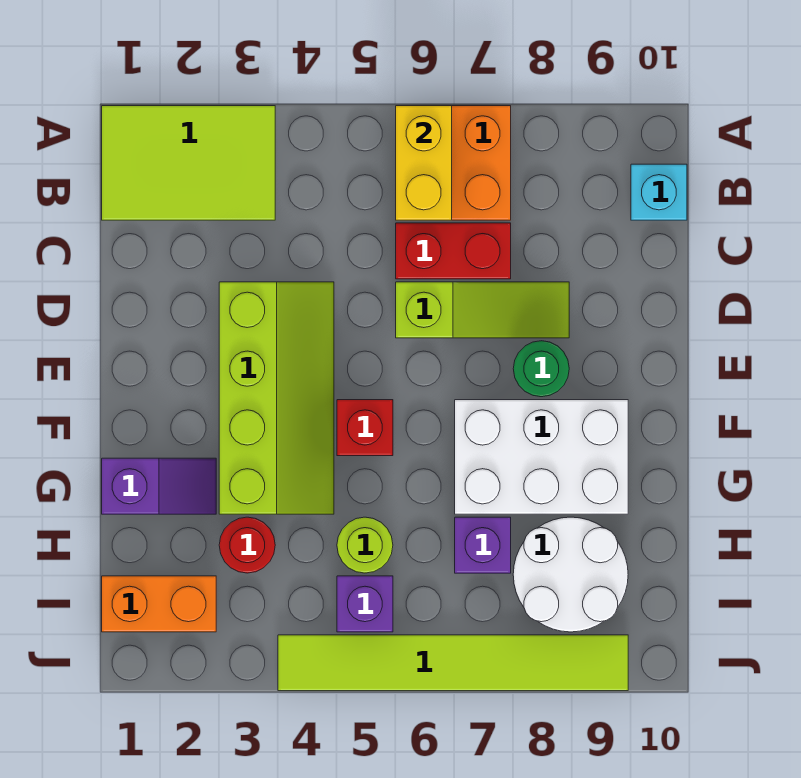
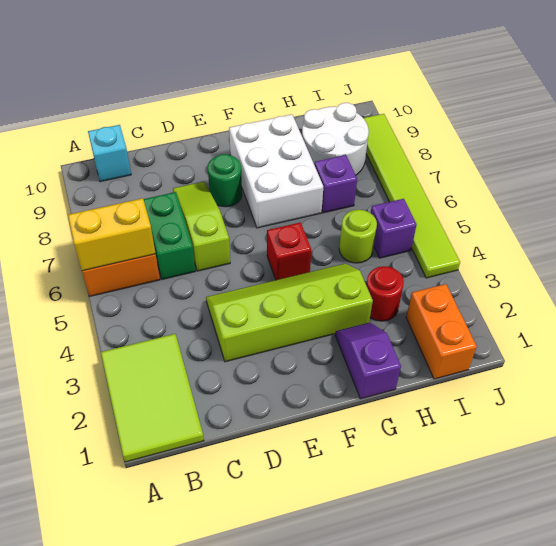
red brick C6:C7 level 1 -> green brick C6:C7 level 1

